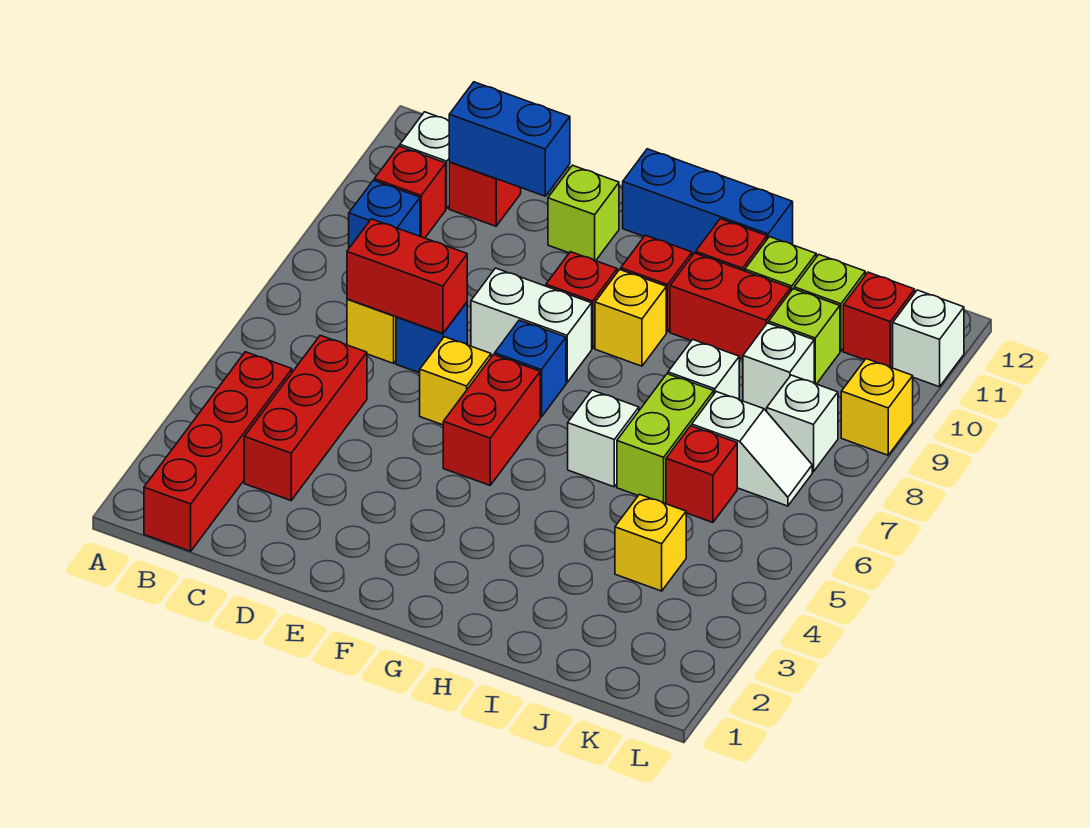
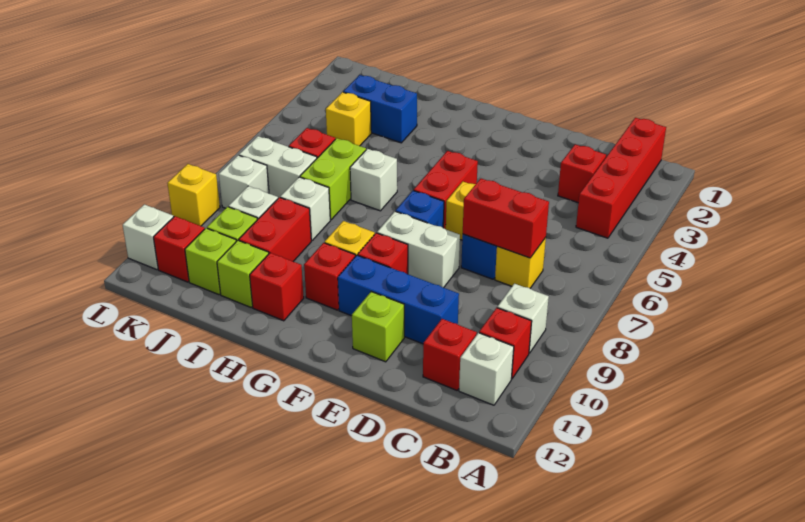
blue brick B9 level 1 -> white brick B9 level 1
red brick C3:C5 level 1 -> red brick C3 level 1
blue brick C11:D11 level 2 -> blue brick I3:J3 level 1
blue brick F12:H12 level 1 -> blue brick D10:F10 level 1
red brick H10:I10 level 1 -> red brick I9:I10 level 1
white slope J7:K7 level 1 top J -> white brick J7:K7 level 1

